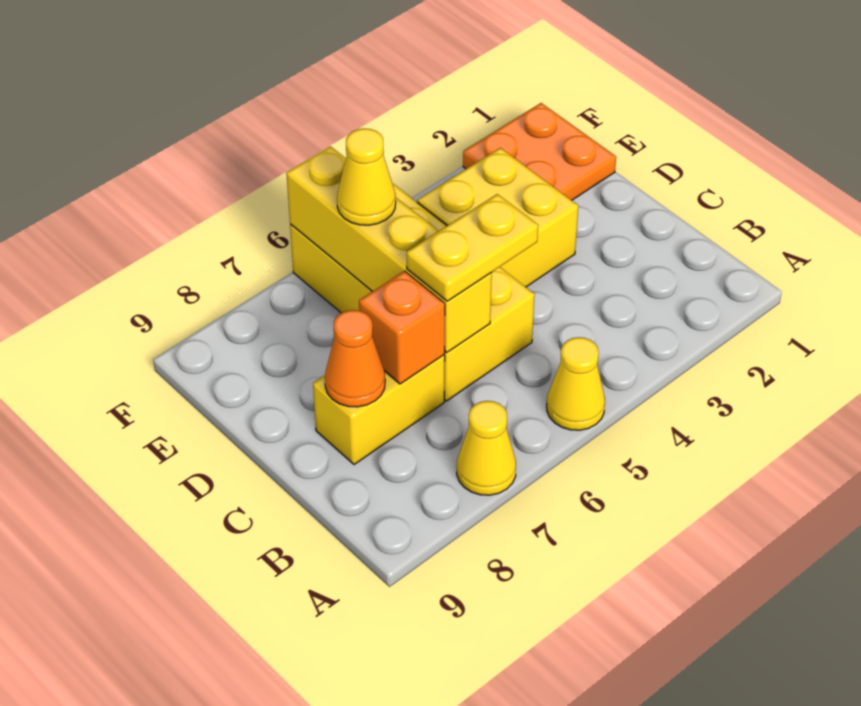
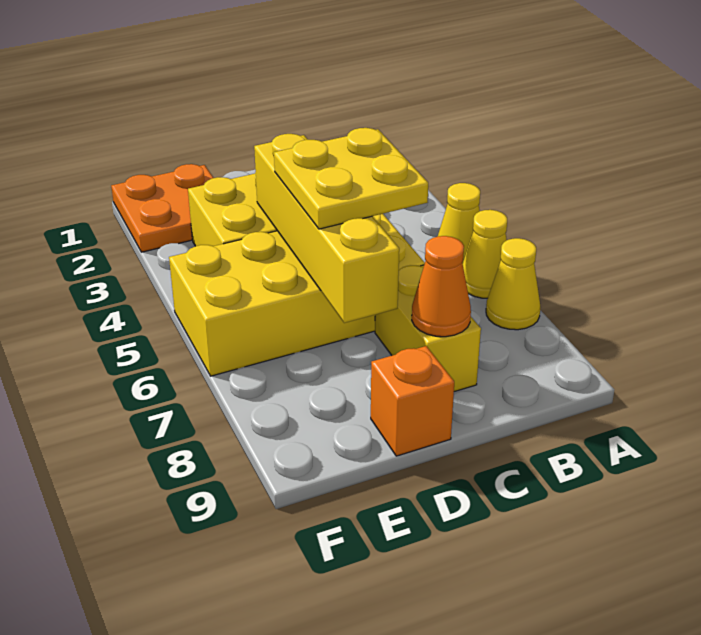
yellow plate C5:C6 level 3 -> yellow plate C5:D6 level 3
yellow brick C6:F6 level 2 -> yellow brick D4:D7 level 2
orange brick C7 level 2 -> orange brick D9 level 1
yellow cone E6 level 3 -> yellow cone A6 level 1

